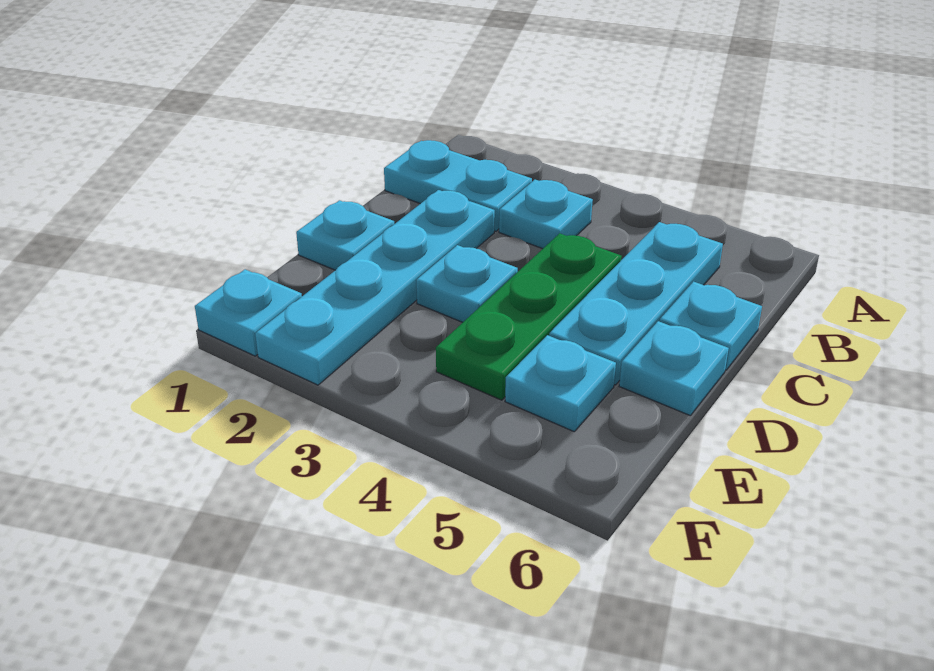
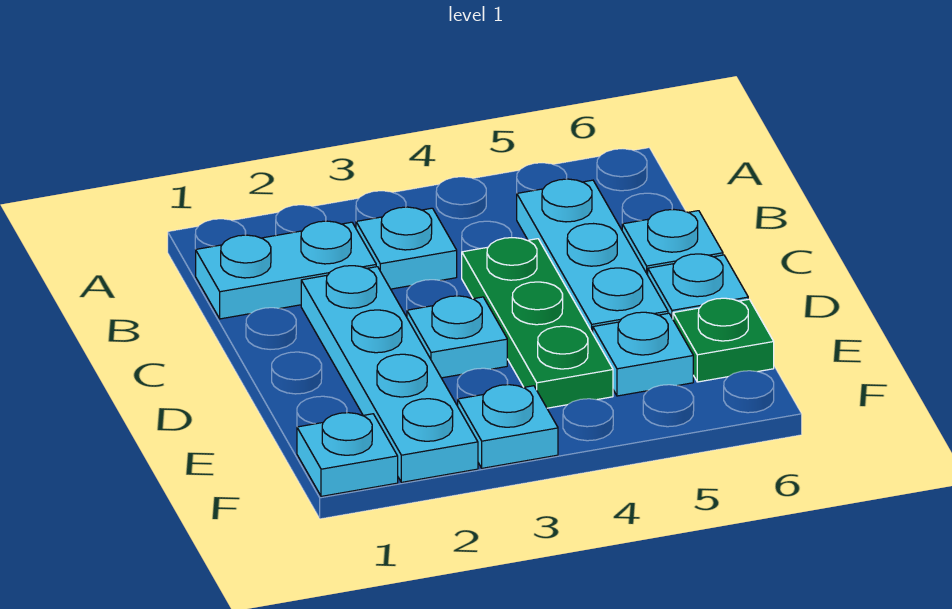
cyan plate D1 level 1 -> cyan plate F3 level 1
none -> green plate E6 level 1

